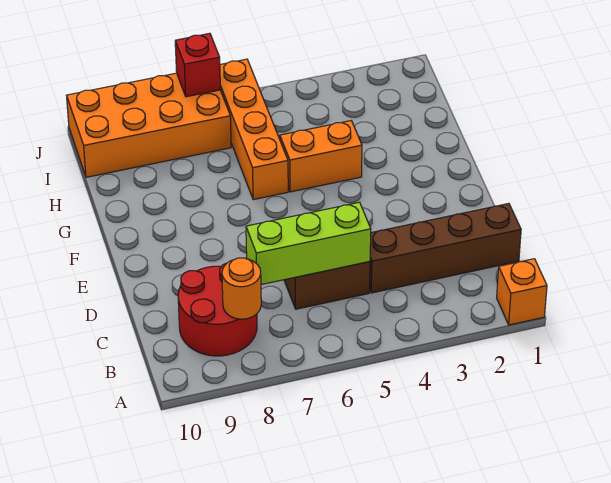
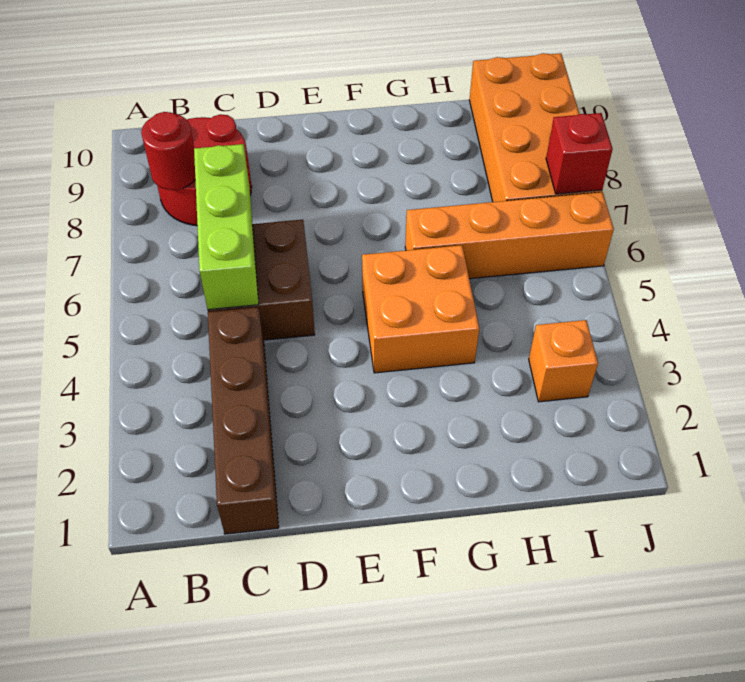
orange brick A1 level 1 -> orange brick I3 level 1
orange round brick B8 level 2 -> red round brick B8 level 2
orange brick G4:G5 level 1 -> orange brick F4:G5 level 1

